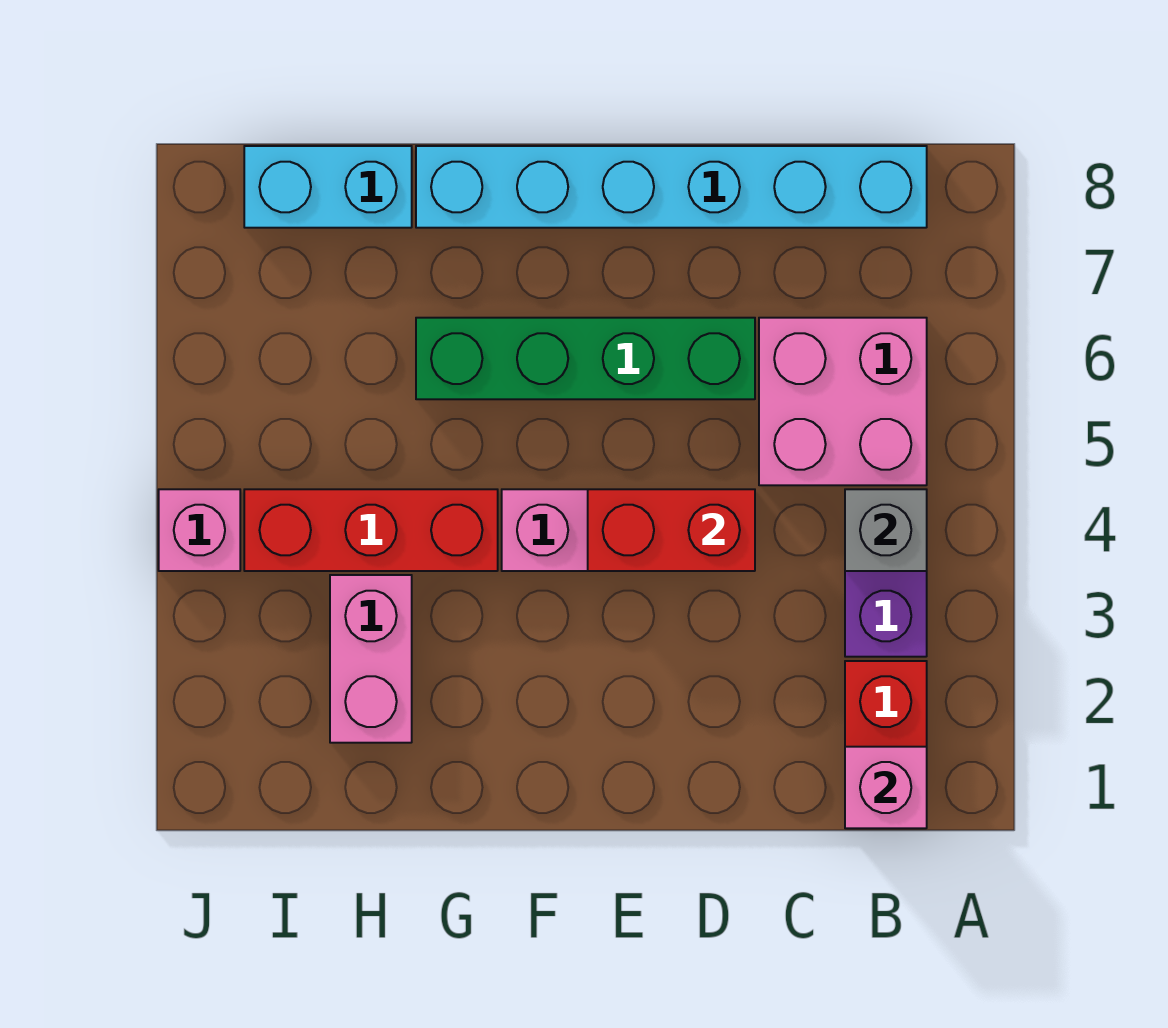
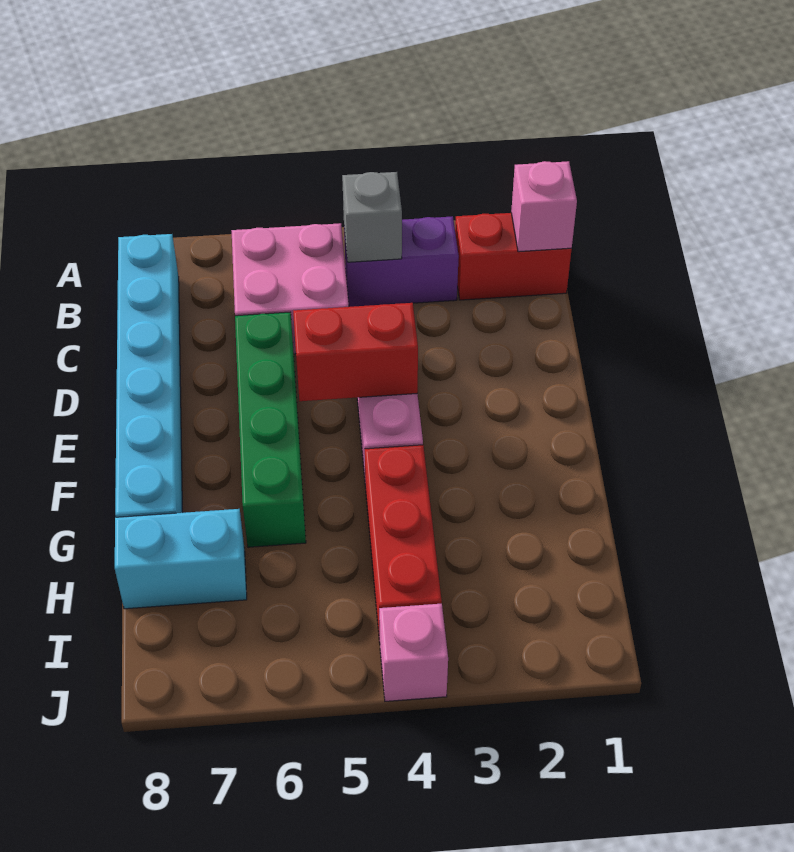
red brick D4:E4 level 2 -> red brick E4:E5 level 2
pink brick H2:H3 level 1 -> none
cyan brick H8:I8 level 1 -> cyan brick H7:H8 level 1

